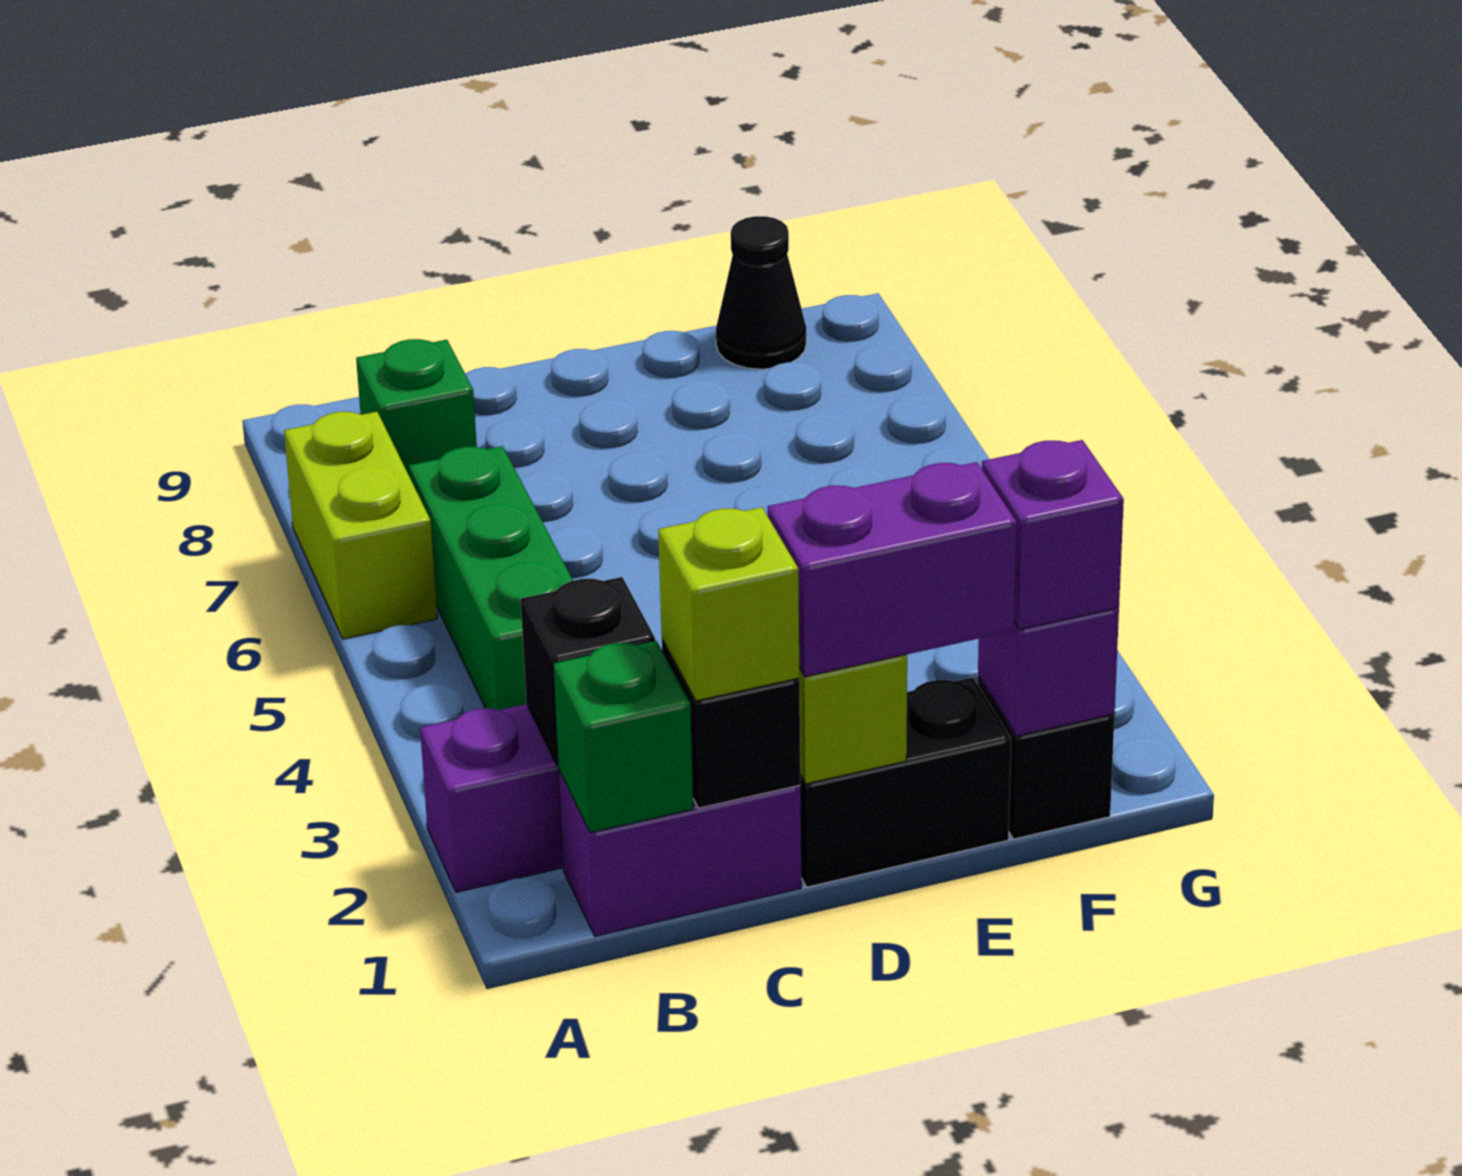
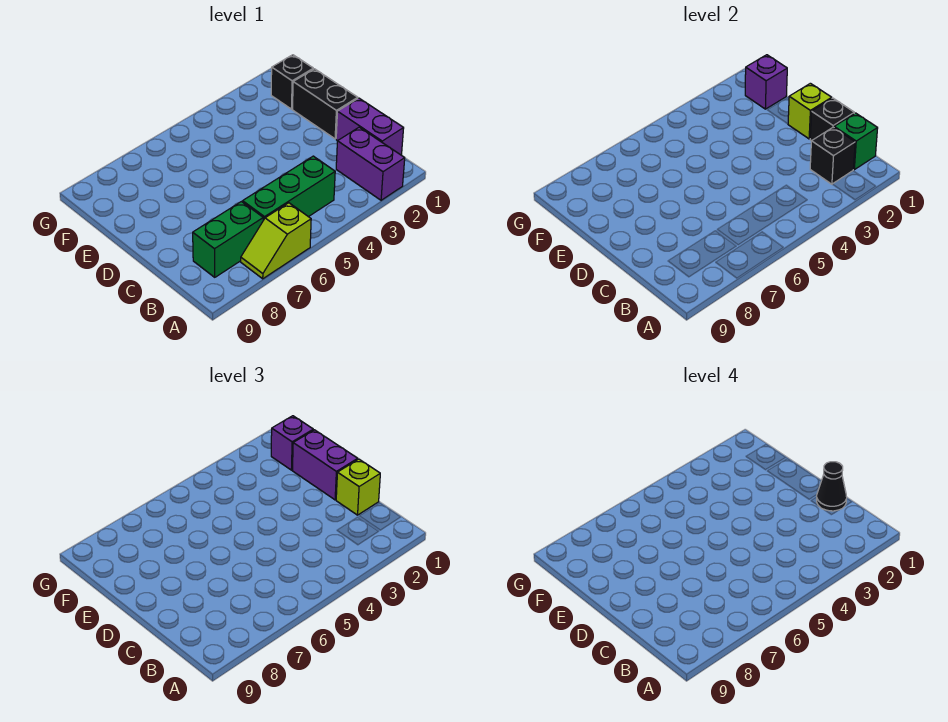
lime brick A6:A7 level 1 -> lime slope A6:A7 level 1 top 6
green brick B8 level 1 -> green brick B7:B8 level 1
black cone F9 level 1 -> black cone C1 level 4

